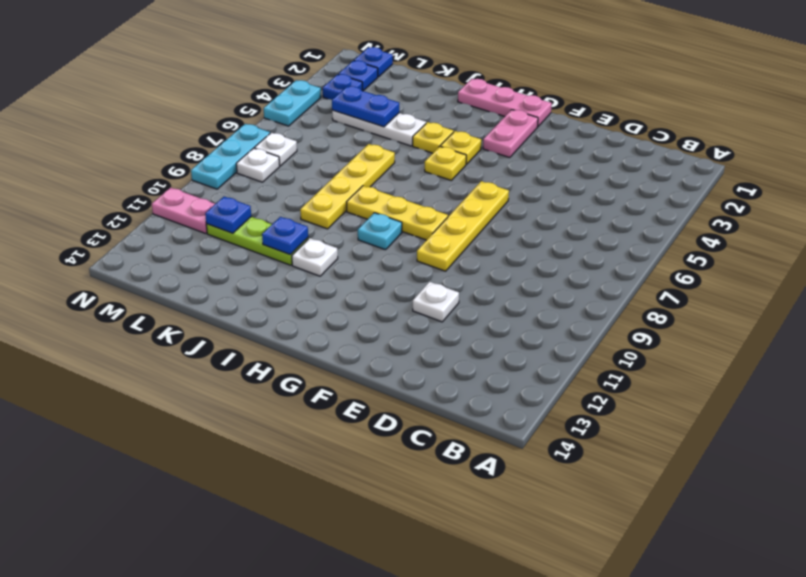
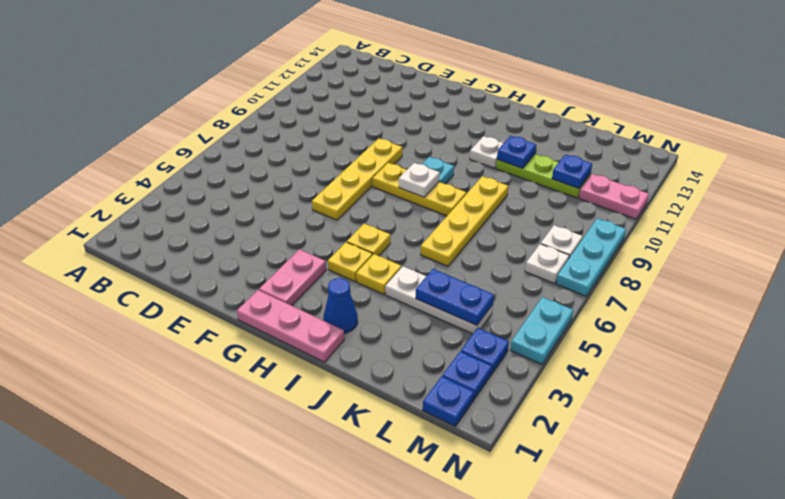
white plate E11 level 1 -> white plate H8 level 2
none -> blue cone I2 level 1

